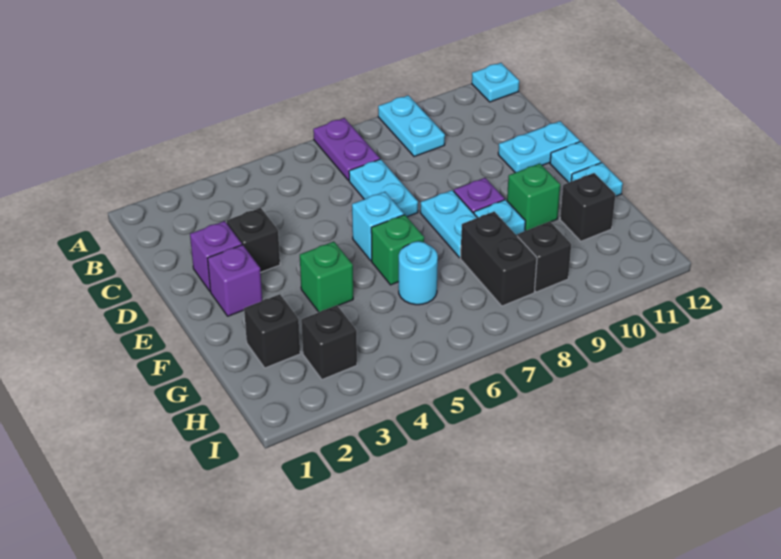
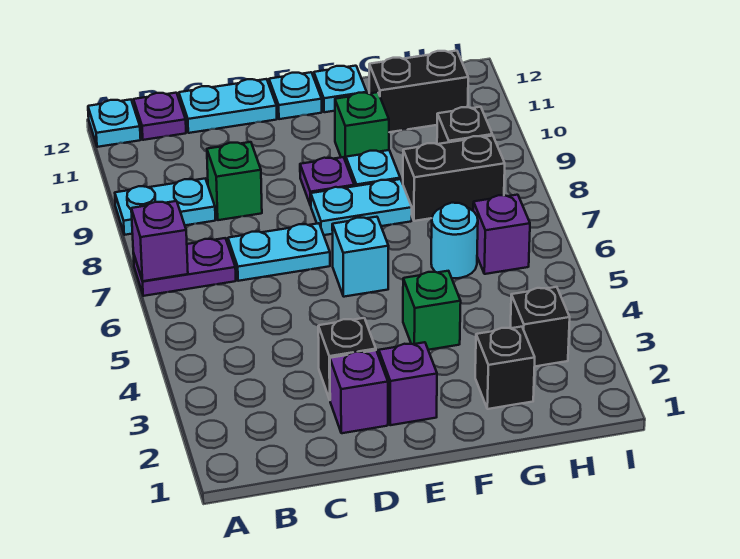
none -> purple brick A7 level 2
none -> purple plate B12 level 1
cyan plate D11:D12 level 1 -> cyan plate C12:D12 level 1
green brick F6 level 1 -> green brick C9 level 1
black brick G11 level 1 -> black brick G11:H11 level 1
none -> purple brick H6 level 1

